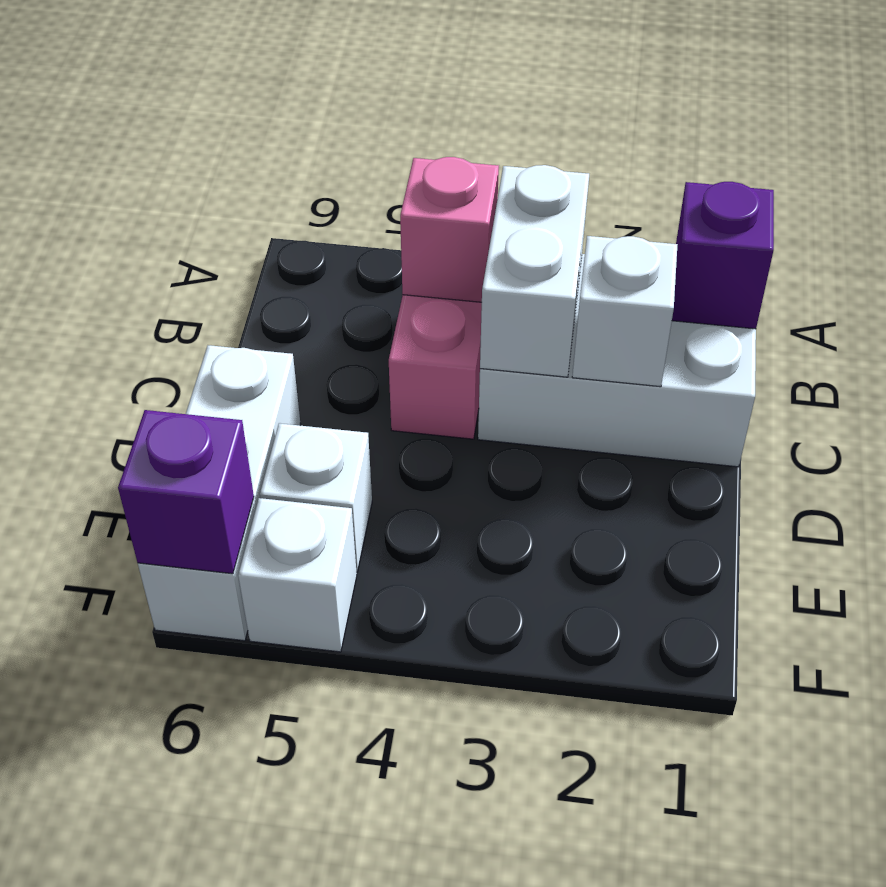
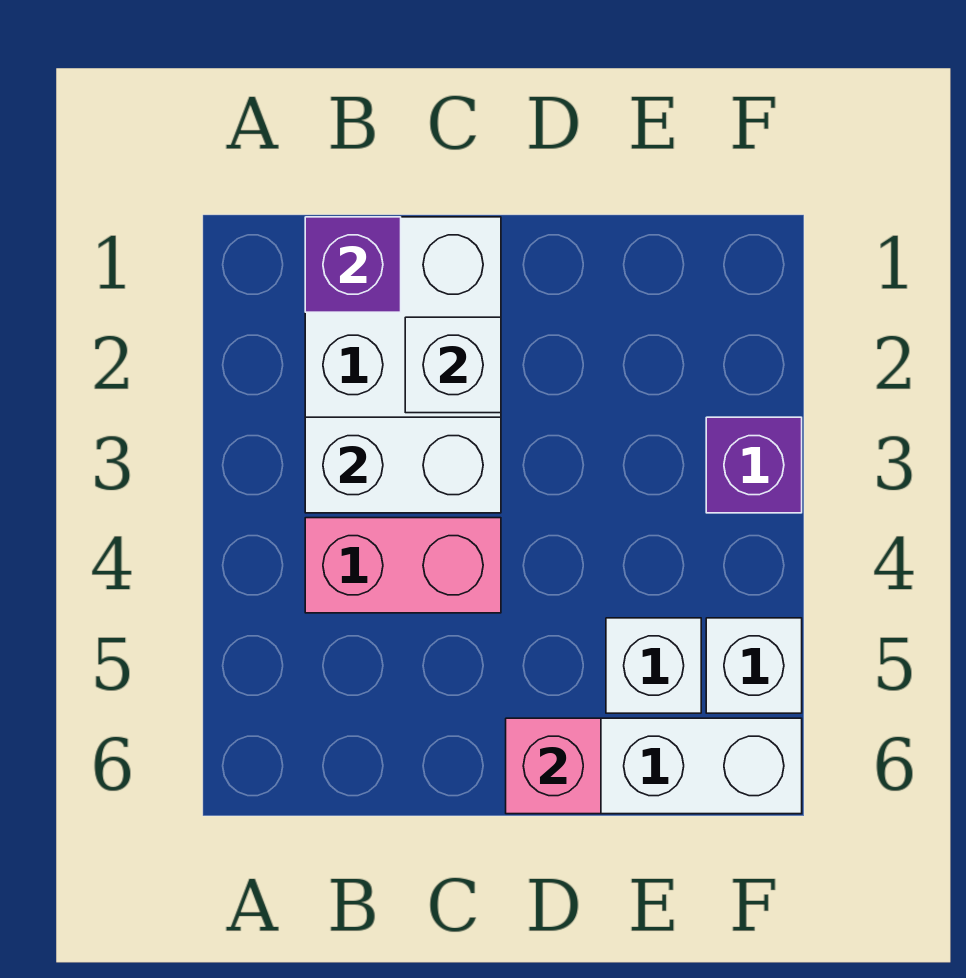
pink brick B4 level 2 -> pink brick D6 level 2
purple brick F6 level 2 -> purple brick F3 level 1

